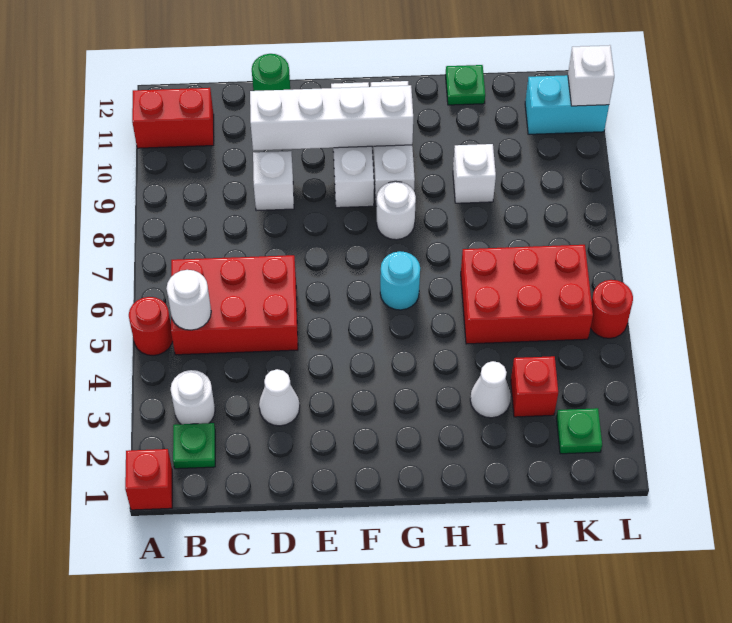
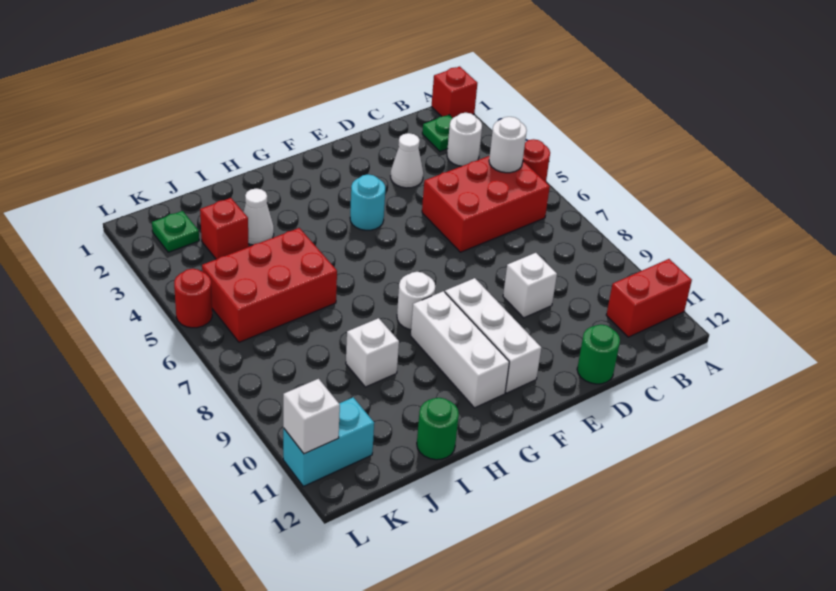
white brick D10:G10 level 2 -> none
cyan round brick G6 level 1 -> cyan round brick F4 level 1
green plate I12 level 1 -> green round brick I12 level 1

